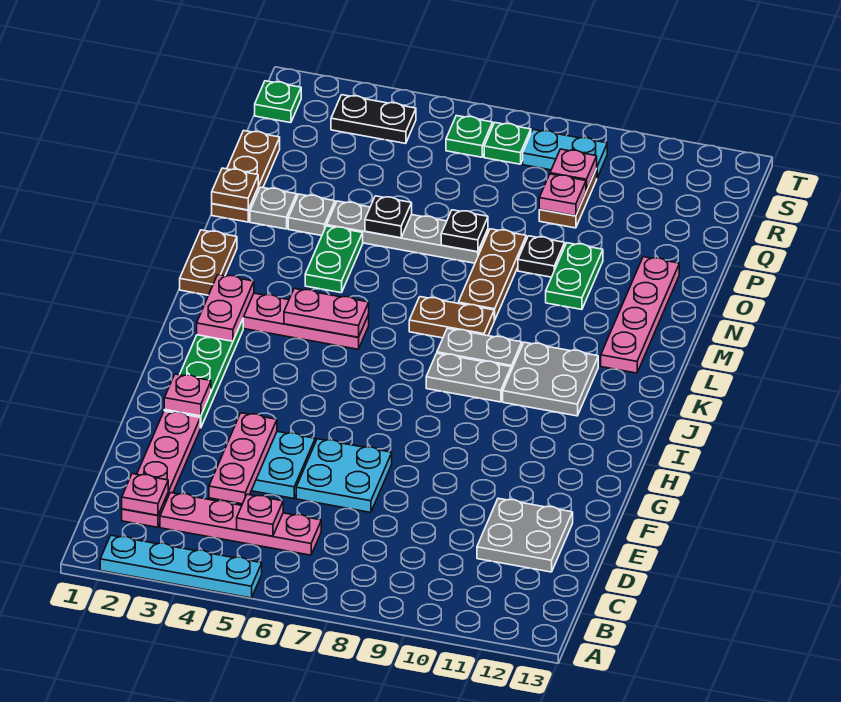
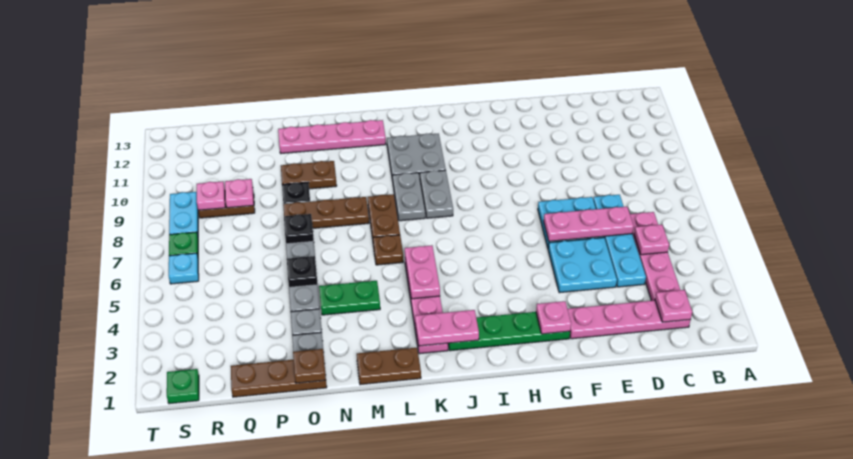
cyan plate A2:A5 level 1 -> cyan plate D4:D7 level 1
pink plate D4:F4 level 2 -> pink plate D6:F6 level 2
grey plate D11:E12 level 1 -> none
none -> brown plate L6 level 1
green plate N10:O10 level 1 -> brown plate N10:O10 level 1
black plate S3:S4 level 1 -> none
green plate S6 level 1 -> cyan plate S6 level 1

